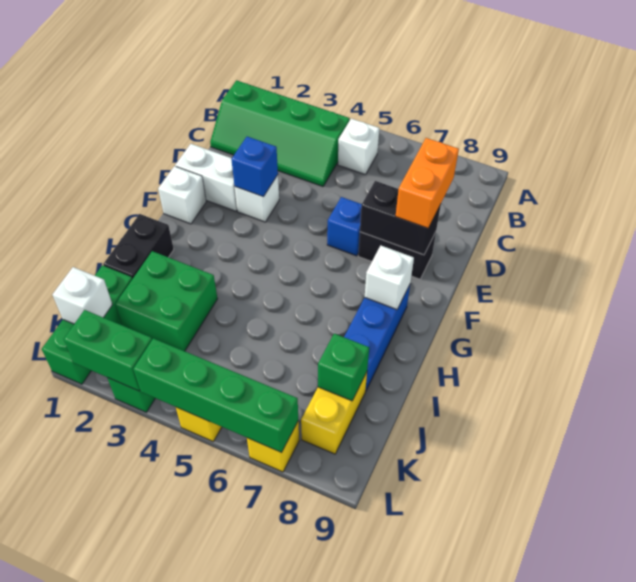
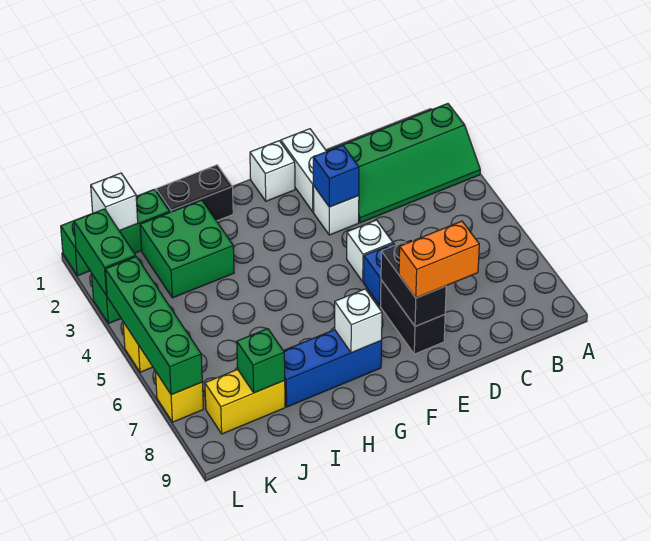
green slope B1:C4 level 1 top B -> green slope A2:D3 level 1 top 2
white brick B5 level 1 -> white brick E5 level 1

